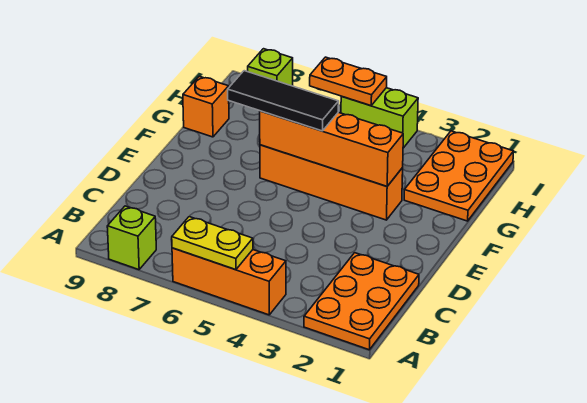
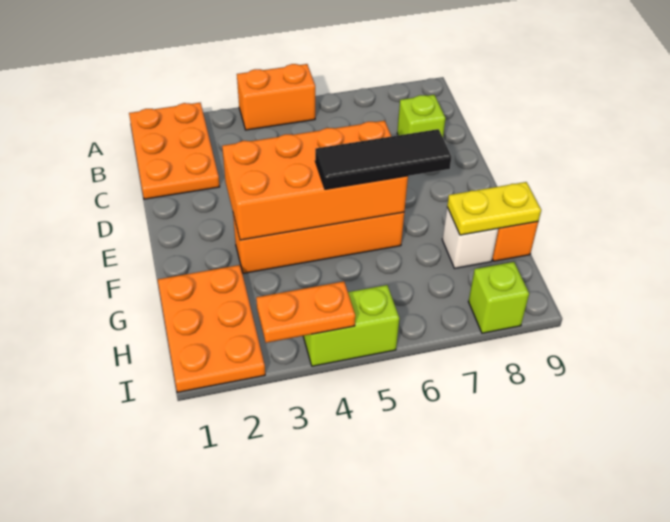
orange brick A4:A6 level 1 -> orange brick A4:A5 level 1
yellow plate A5:A6 level 2 -> yellow plate G8:G9 level 2
lime brick A8 level 1 -> lime brick C8 level 1
orange brick F3:F6 level 2 -> orange brick E3:F6 level 2
none -> white brick G8 level 1
orange plate I5:I6 level 2 -> orange plate I3:I4 level 2

